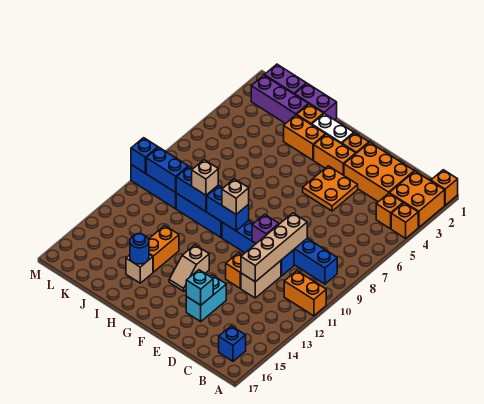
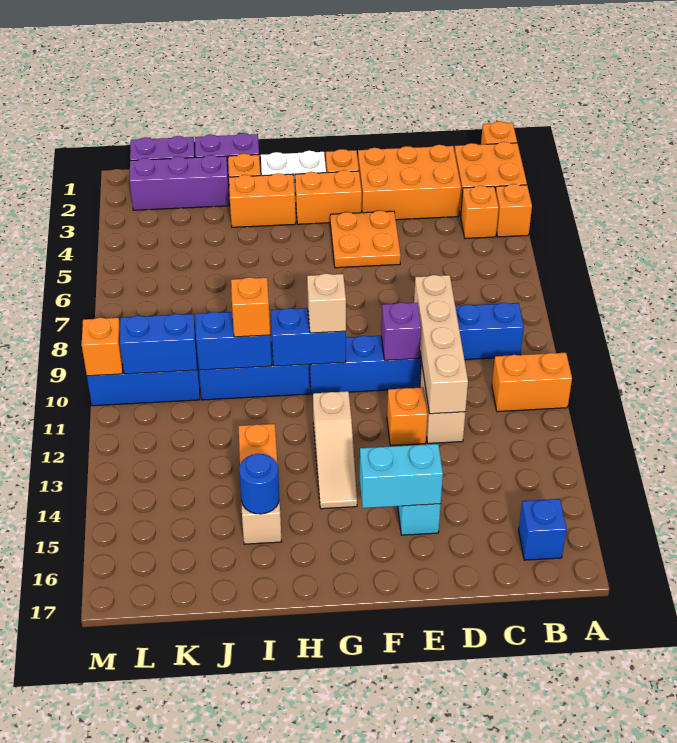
cyan brick E15 level 2 -> cyan brick E15:F15 level 2
tan slope G13:G14 level 1 top 13 -> tan slope G12:G14 level 1 top 12
tan brick I10 level 3 -> orange brick I10 level 3
blue brick M10 level 2 -> orange brick M10 level 2

